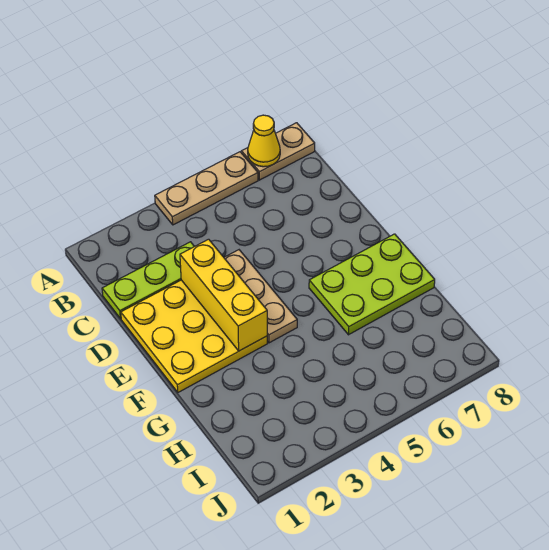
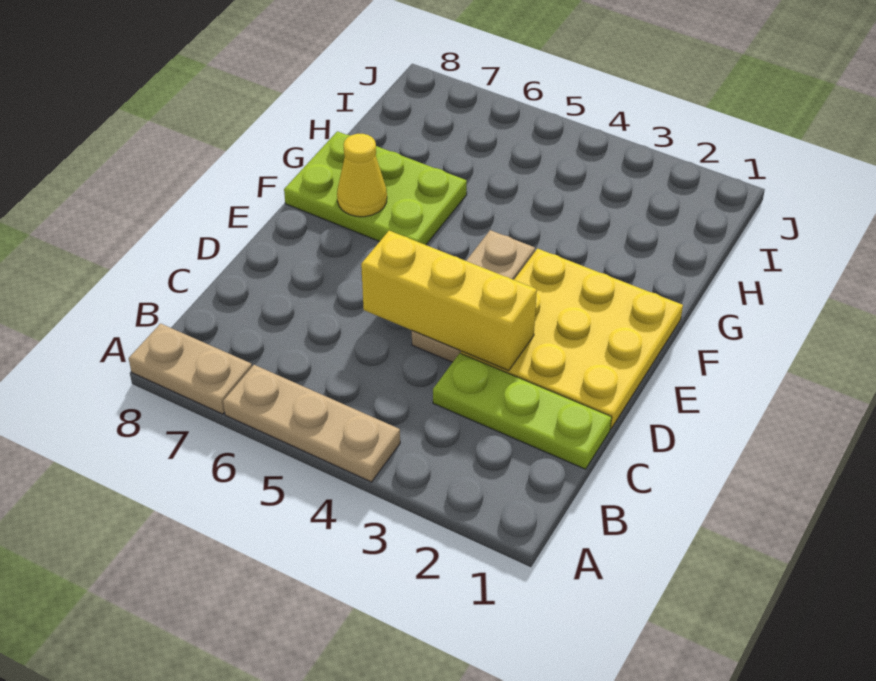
yellow cone A7 level 2 -> yellow cone F7 level 2
yellow brick D3:F3 level 2 -> yellow brick D3:D5 level 2

